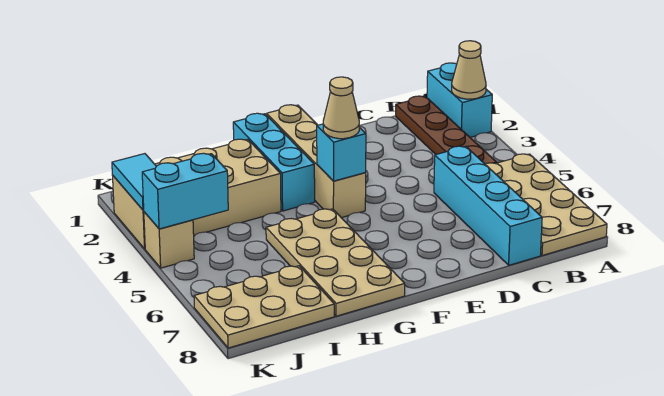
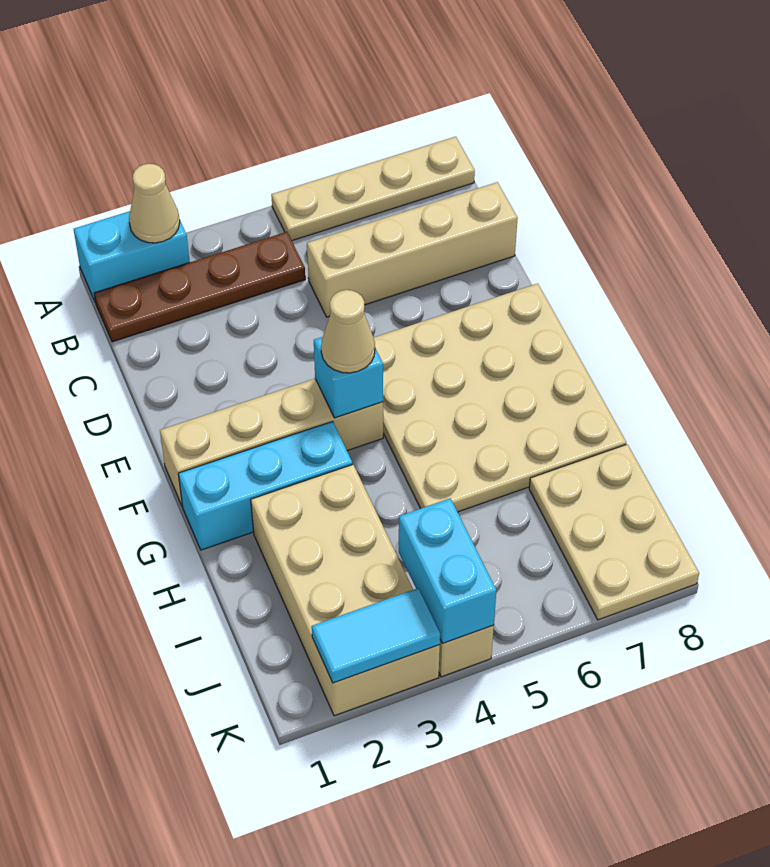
tan plate A5:B8 level 1 -> tan plate A5:A8 level 1
cyan brick C5:C8 level 1 -> tan brick C5:C8 level 1
tan plate G5:H8 level 1 -> tan plate E5:H8 level 1

